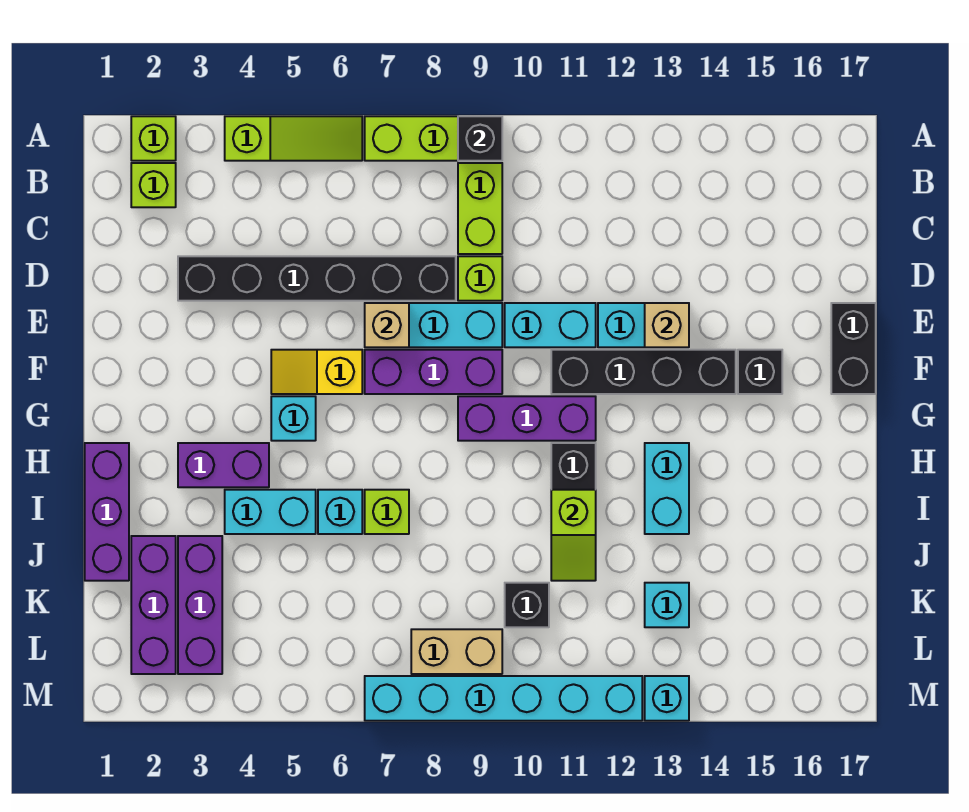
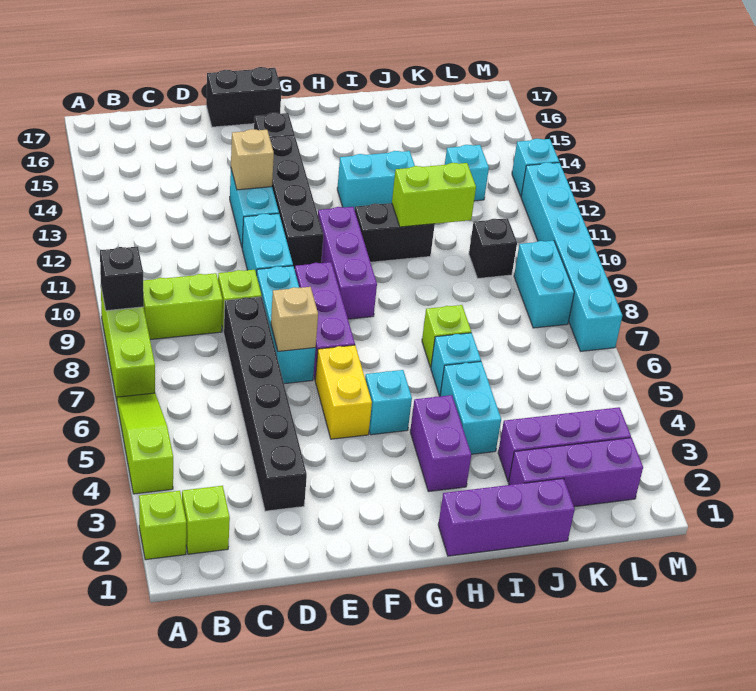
yellow slope F5:F6 level 1 top 6 -> yellow brick F5:F6 level 1
lime slope I11:J11 level 2 top I -> lime brick I11:J11 level 2
tan brick L8:L9 level 1 -> cyan brick L8:L9 level 1

